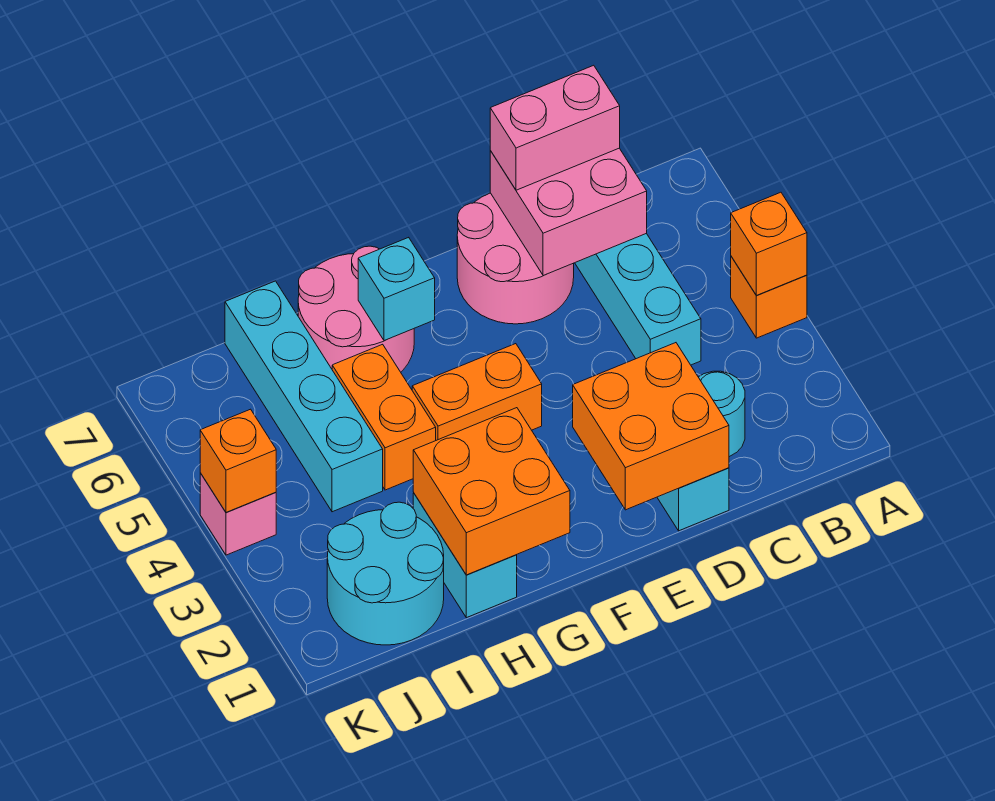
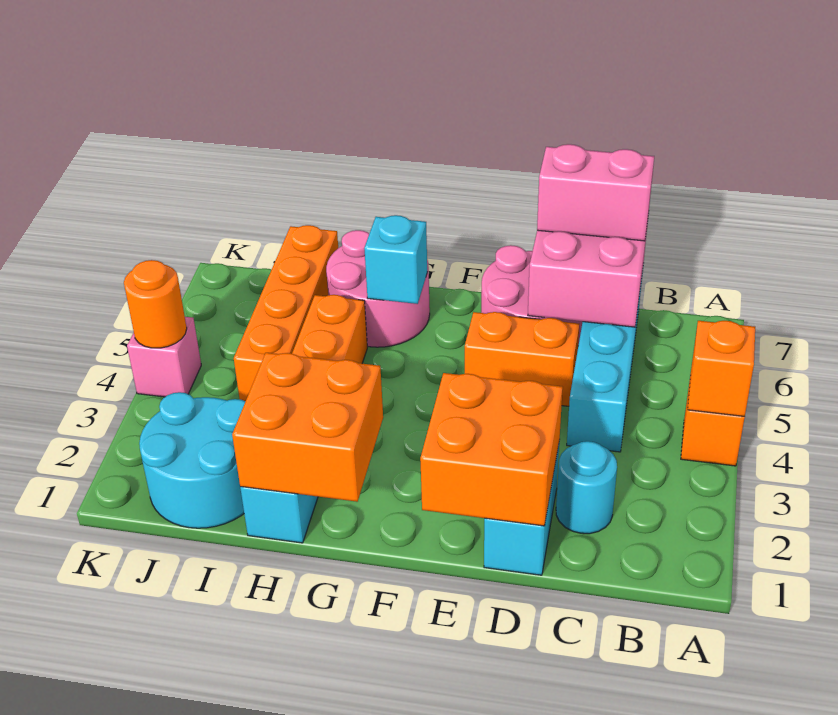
orange brick F4:G4 level 1 -> orange brick D5:E5 level 1
cyan brick I4:I7 level 1 -> orange brick I4:I7 level 1
orange brick K4 level 2 -> orange round brick K4 level 2

